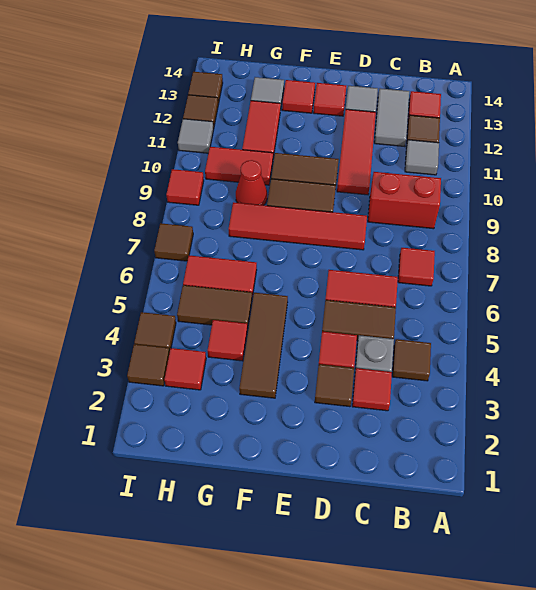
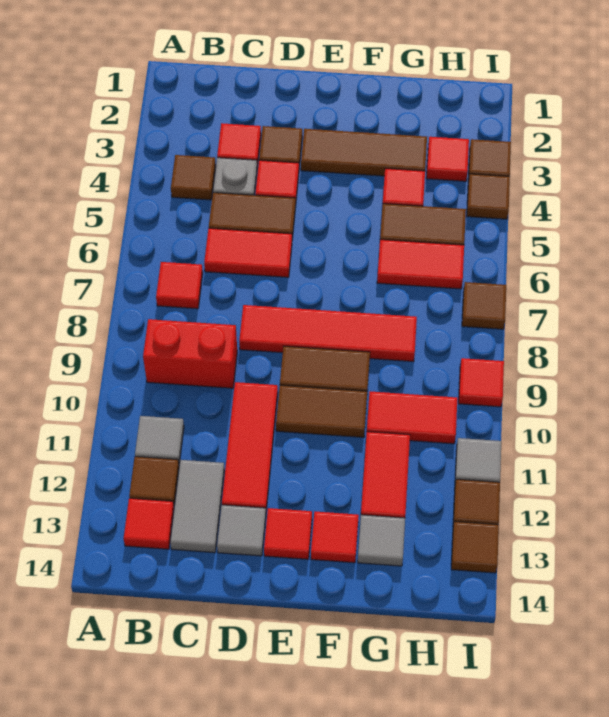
brown tile F3:F5 level 1 -> brown tile E3:G3 level 1
red cone G9 level 1 -> none

